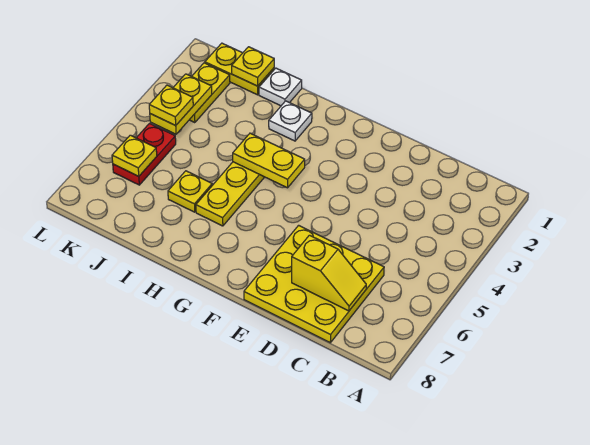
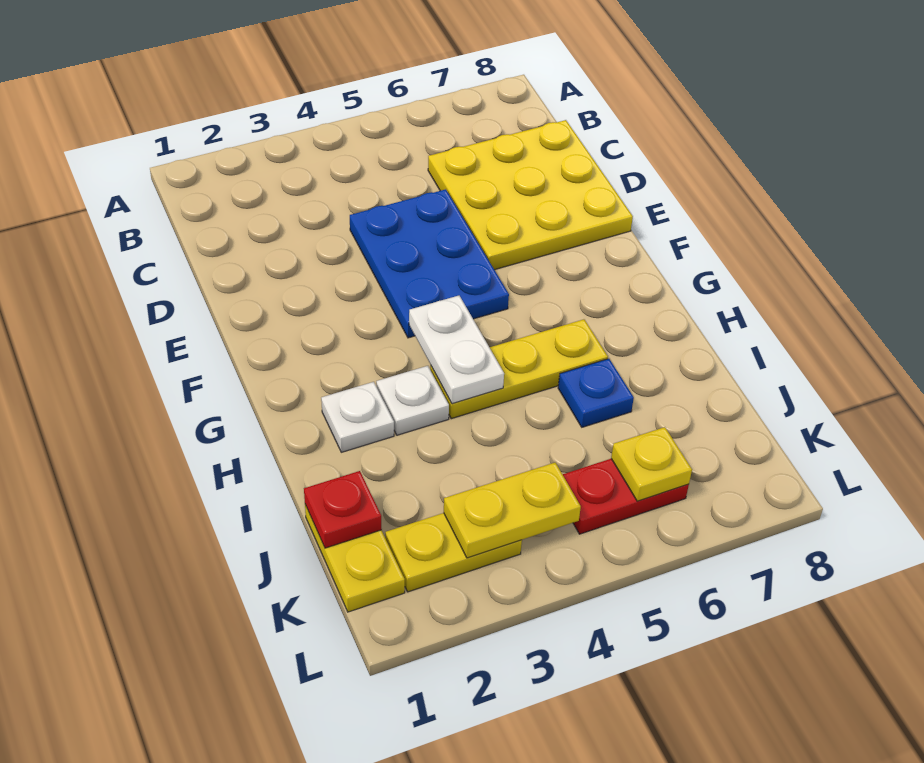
yellow slope C7:D7 level 2 top D -> none
none -> blue plate D4:F5 level 1
yellow plate G4:H4 level 2 -> white plate G4:H4 level 2
white plate I1 level 1 -> white plate H3 level 1
yellow plate I6 level 1 -> blue plate I6 level 1
yellow plate J1 level 2 -> red plate J1 level 2
yellow plate K4 level 3 -> none

